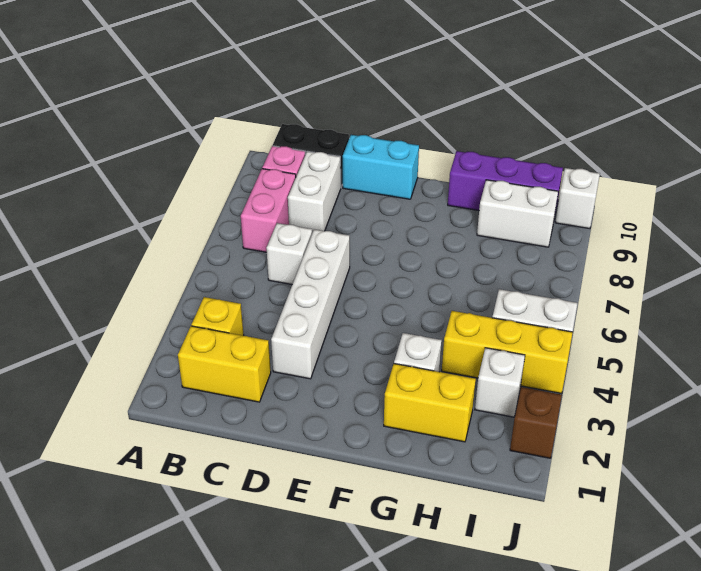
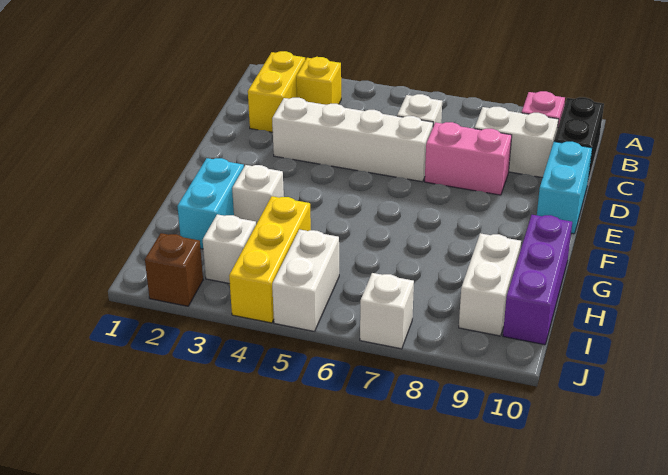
pink brick B7:B8 level 1 -> pink brick D7:D8 level 1
yellow brick G2:H2 level 1 -> cyan brick G2:H2 level 1
white brick J10 level 1 -> white brick J7 level 1

